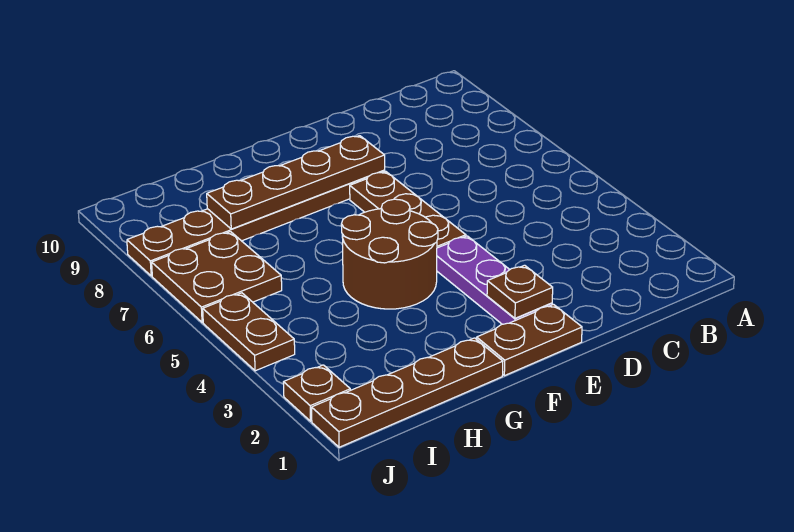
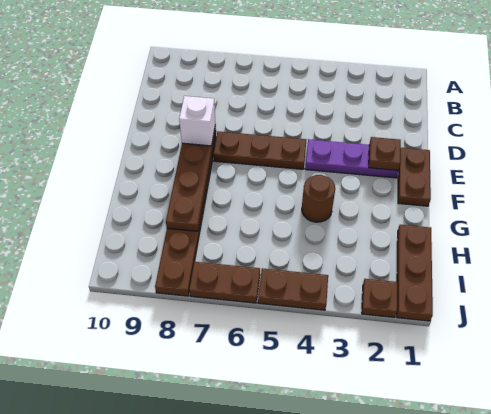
none -> white brick E8 level 3
brown round brick F4:G5 level 1 -> brown round brick G4 level 1
brown plate G1:J1 level 1 -> brown plate H1:J1 level 1
brown plate I6:J7 level 1 -> brown plate J6:J7 level 1

